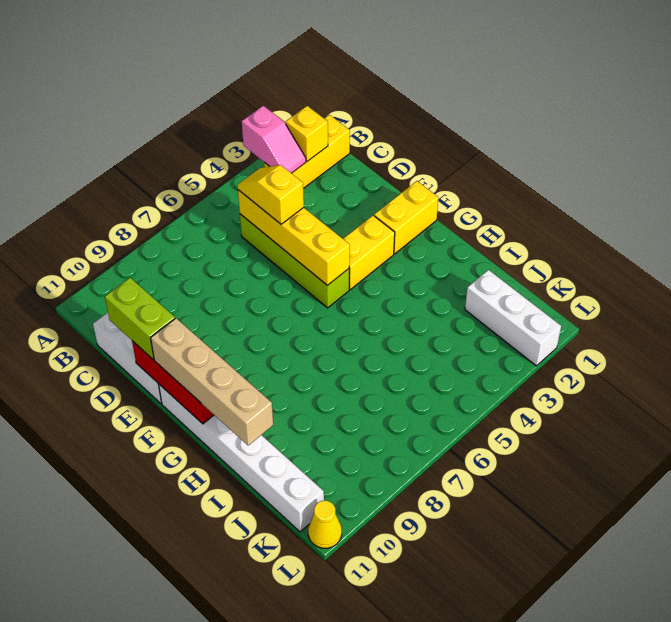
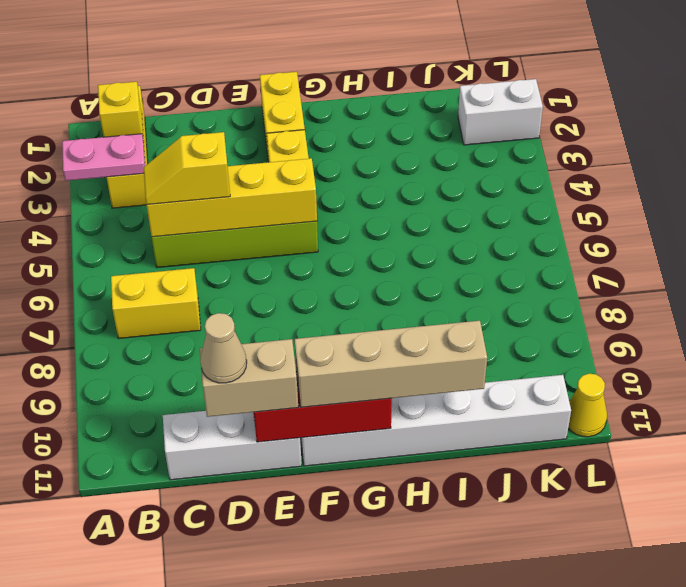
pink slope A3:B3 level 2 top A -> pink plate A3:B3 level 2
none -> yellow brick B7:C7 level 1
lime brick D11:E11 level 3 -> tan brick D11:E11 level 3
none -> tan cone D11 level 4
white brick J2:L2 level 1 -> white brick K2:L2 level 1

